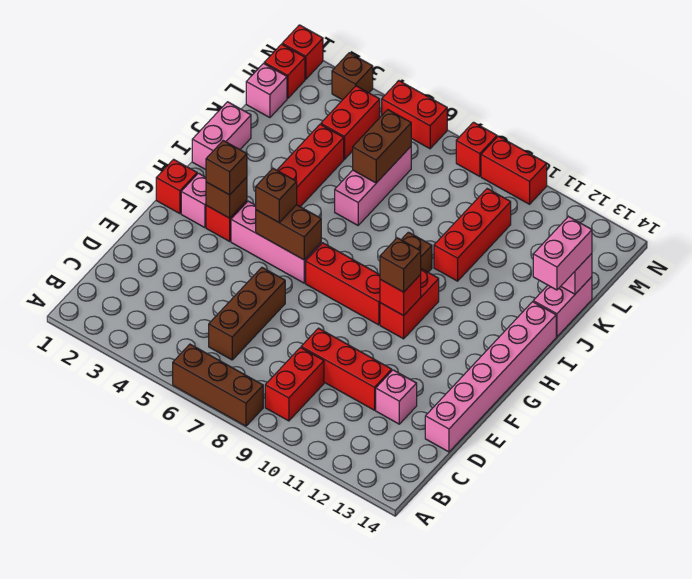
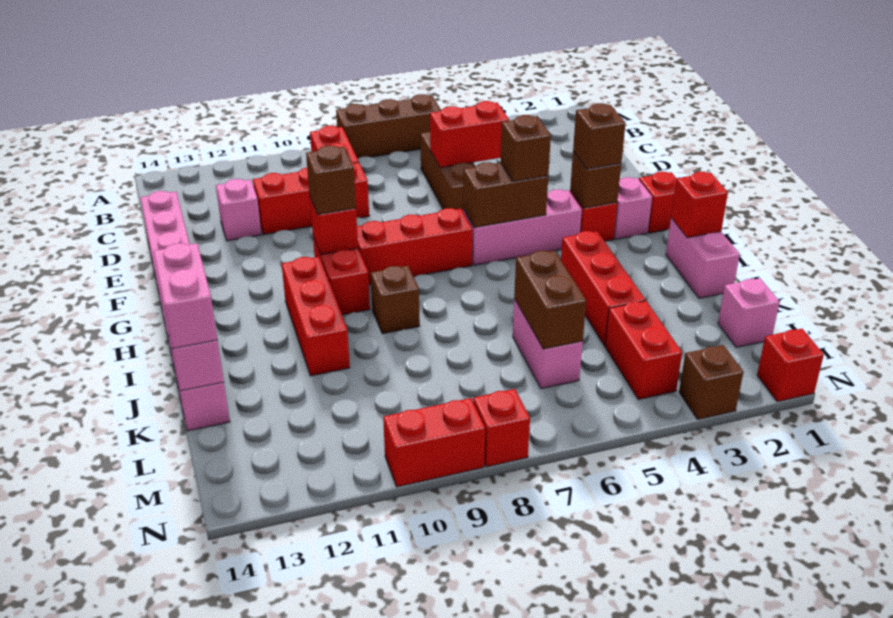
pink brick J6:L6 level 1 -> pink brick K6:L6 level 1
red brick J10:L10 level 1 -> red brick H11:J11 level 1
red brick M1 level 1 -> red brick I1 level 2
red brick N5:N6 level 1 -> red brick D5:D6 level 2

